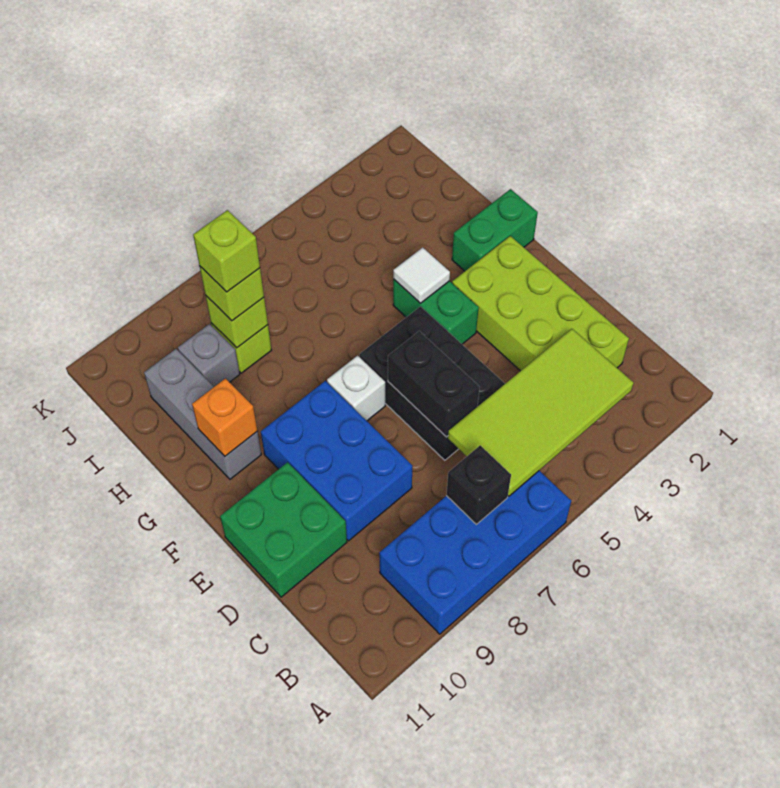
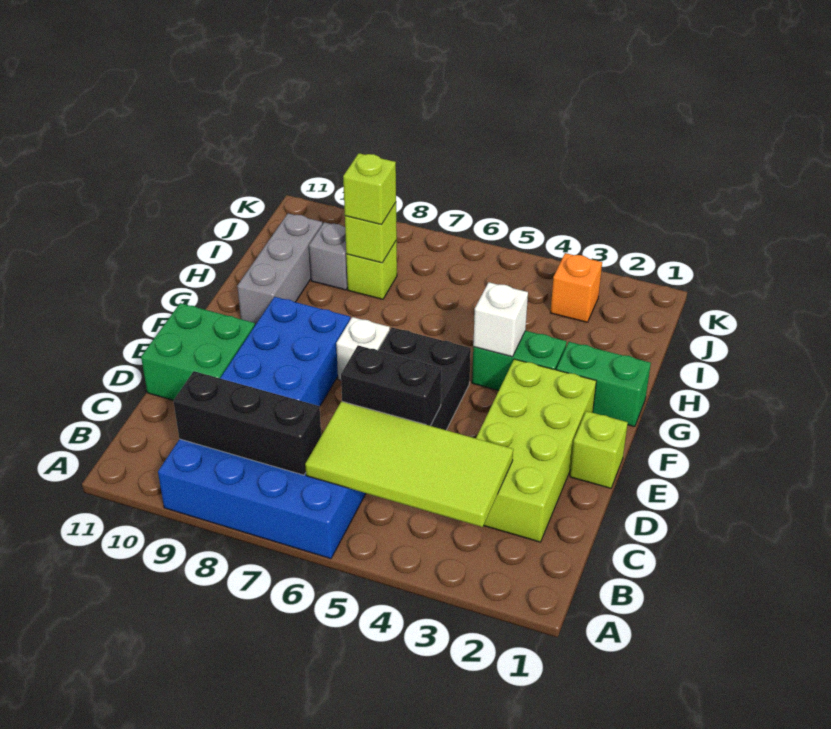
black brick B7 level 2 -> black brick B7:B9 level 2
black brick D6:E6 level 2 -> black brick D5:D6 level 2
green brick F4:G4 level 1 -> green brick G3:G4 level 1
white tile G4 level 2 -> white brick G4 level 2
orange brick G10 level 2 -> orange brick J3 level 1
lime brick I8 level 4 -> lime brick E1 level 1

